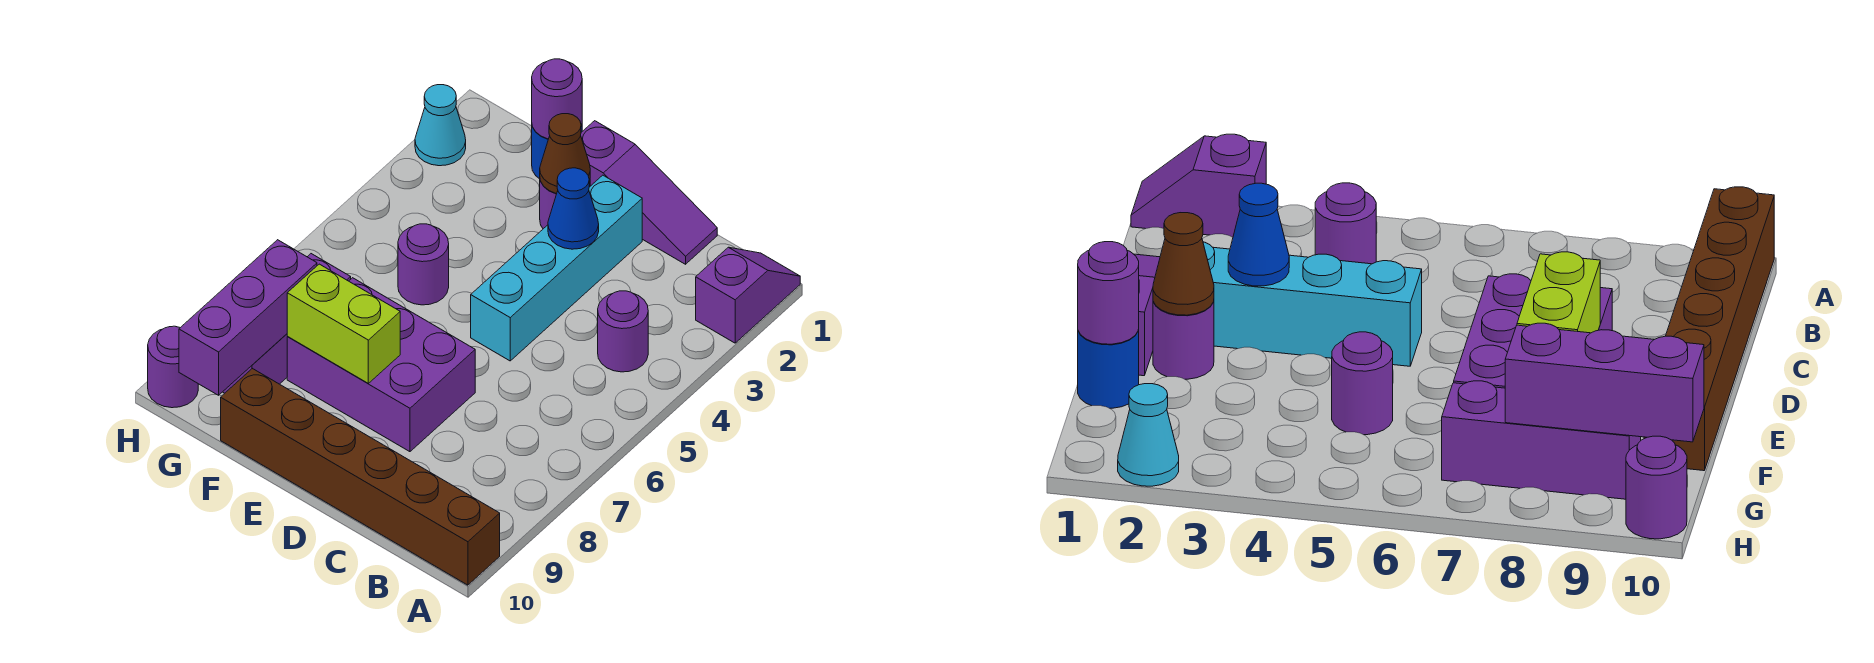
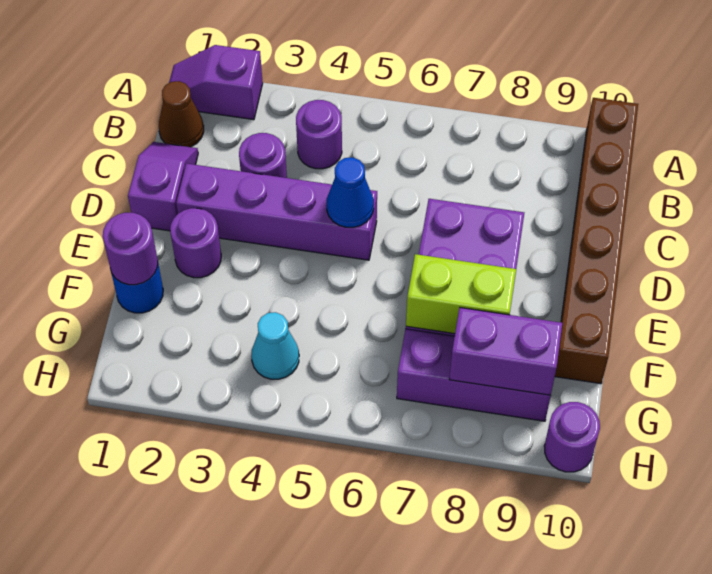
purple slope C1:E1 level 1 top E -> purple slope C1:D1 level 1 top D
cyan brick D2:D5 level 1 -> purple brick D2:D5 level 1
blue cone D3 level 2 -> blue cone D5 level 2
brown cone E2 level 2 -> brown cone B1 level 1
lime brick E8:F8 level 2 -> lime brick F7:F8 level 2
purple round brick F5 level 1 -> purple round brick C3 level 1
purple brick G8:G10 level 2 -> purple brick G8:G9 level 2
cyan cone H2 level 1 -> cyan cone G4 level 1

